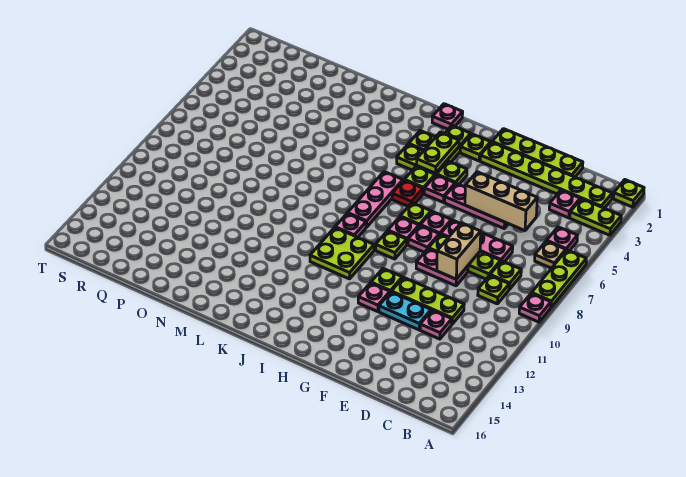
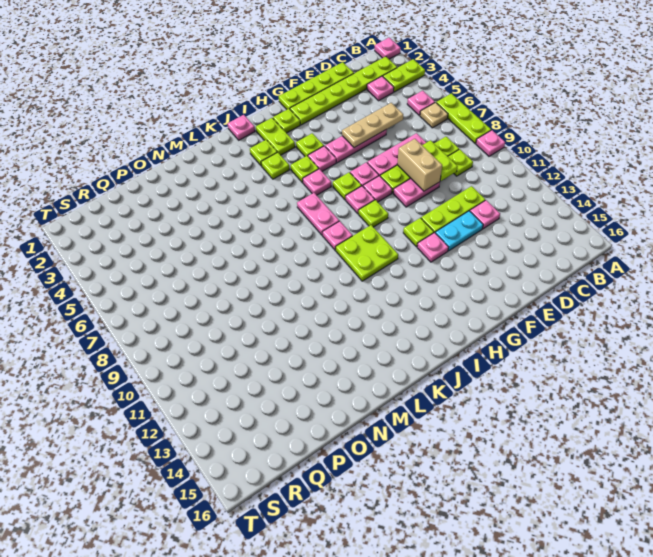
lime plate A1 level 1 -> pink plate A1 level 1
tan brick D5:F5 level 2 -> tan plate D5:F5 level 2
lime plate I3:I4 level 2 -> lime plate D8:D9 level 2
red plate I6 level 1 -> pink plate I6 level 1
pink plate J6:J8 level 1 -> pink plate J7:J8 level 1

